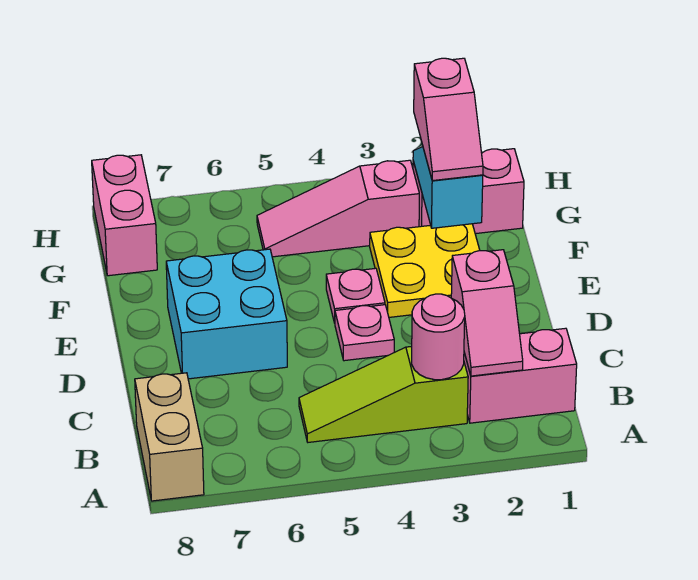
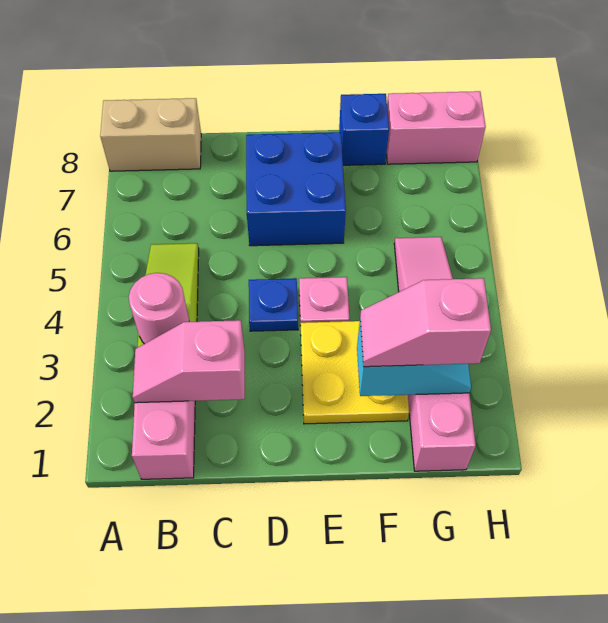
pink plate D4 level 1 -> blue plate D4 level 1
cyan brick D6:E7 level 1 -> blue brick D6:E7 level 1
none -> blue brick F8 level 1

